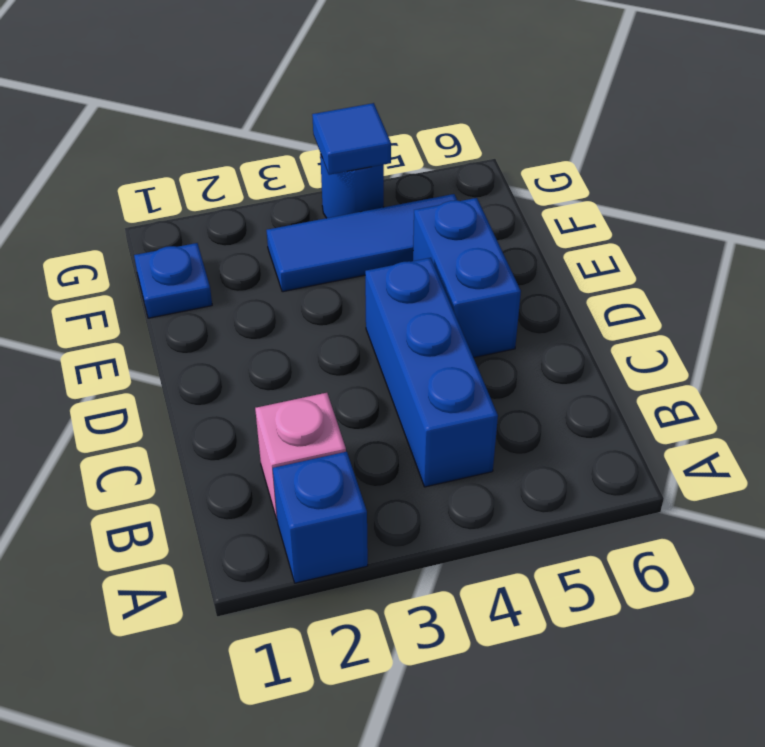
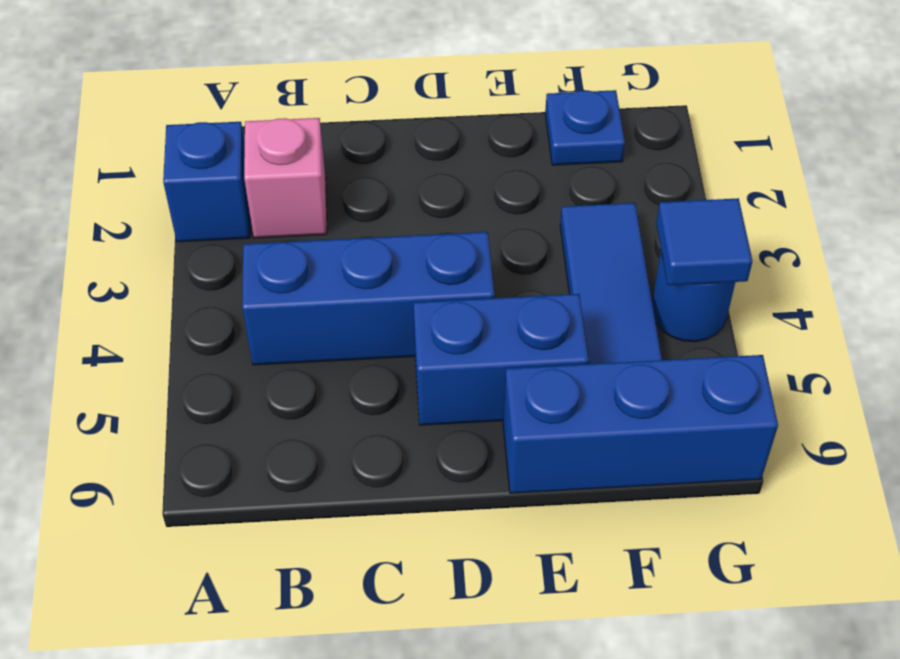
none -> blue brick E6:G6 level 1

